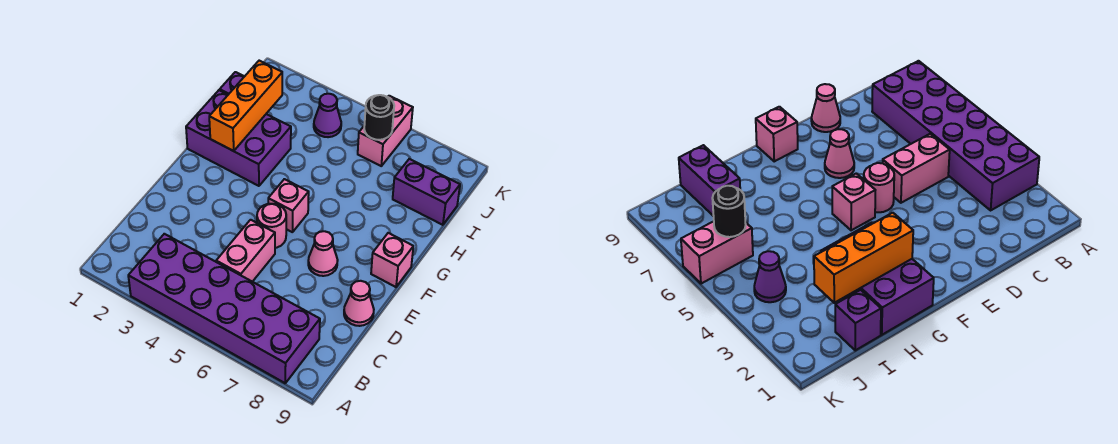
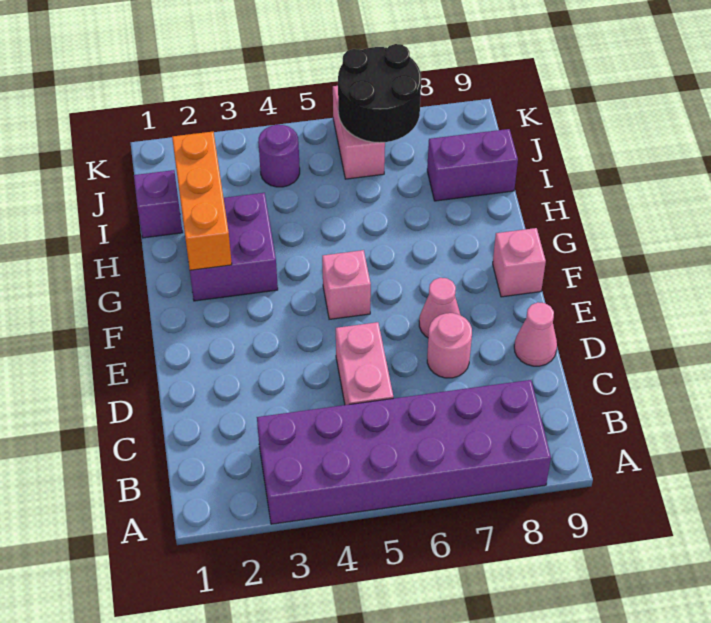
pink round brick E5 level 1 -> pink round brick D7 level 1
purple brick G1:H3 level 1 -> purple brick G2:H3 level 1
purple cone J4 level 1 -> purple round brick J4 level 1
black round brick J6 level 2 -> black round brick J6:K7 level 2

